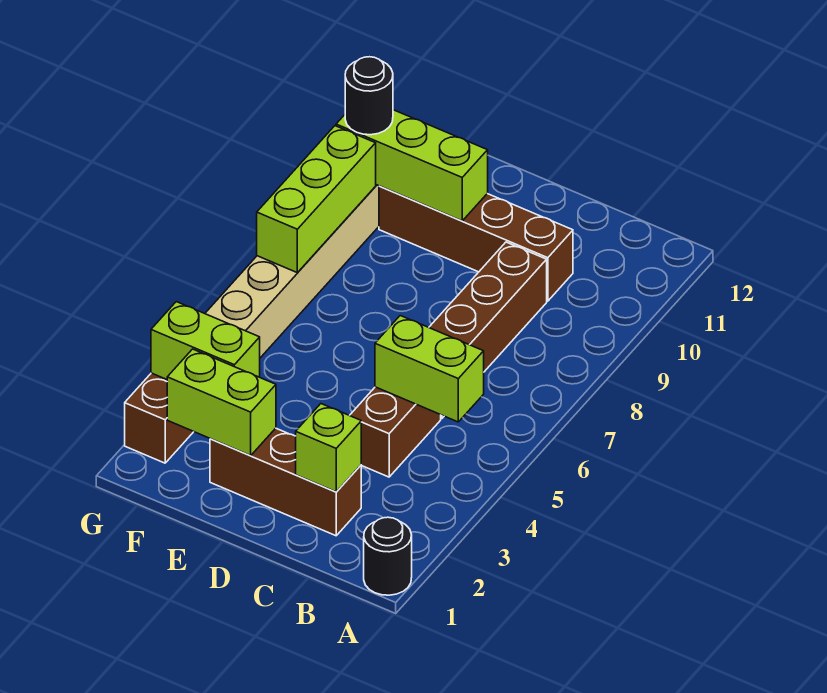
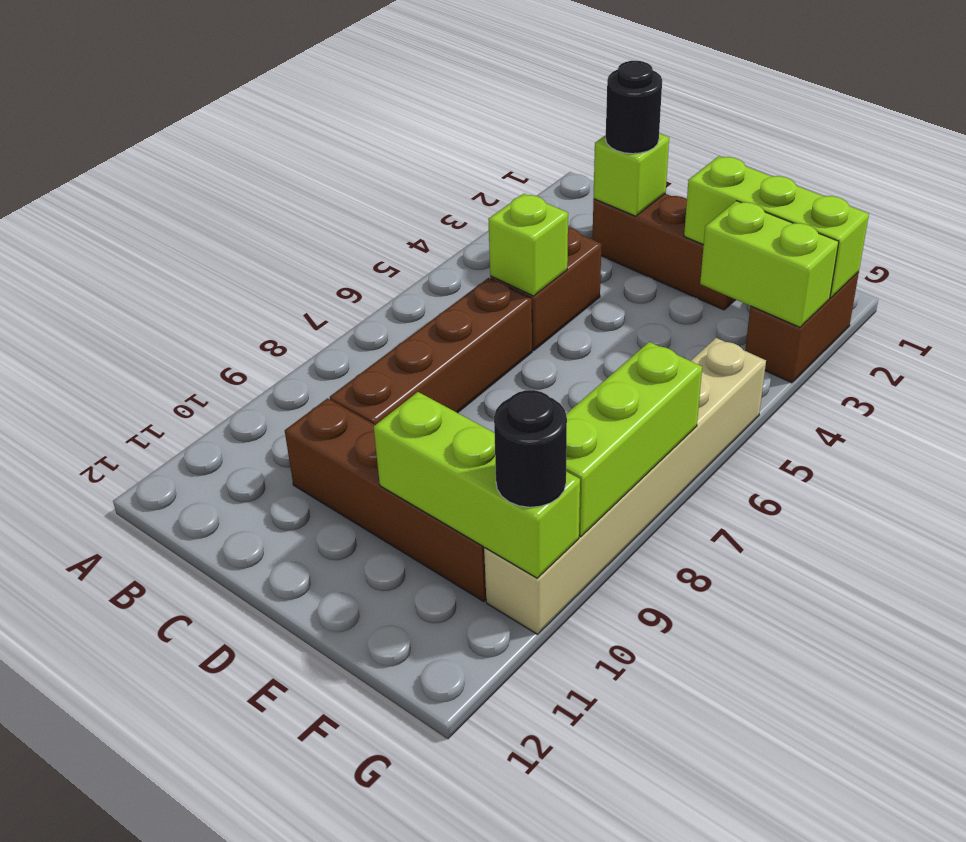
black round brick A1 level 1 -> black round brick C2 level 3
lime brick B5:C5 level 2 -> lime brick C5 level 2
lime brick E2:F2 level 2 -> lime brick E2:G2 level 2

